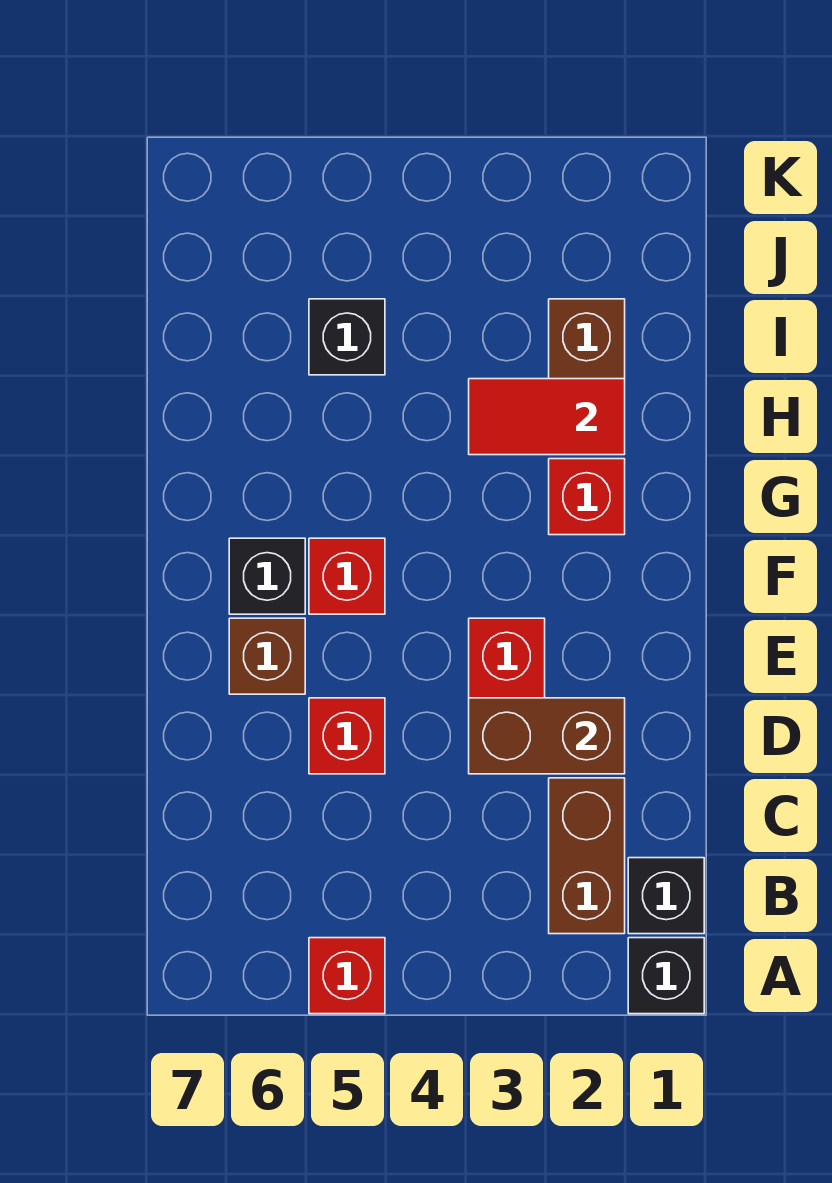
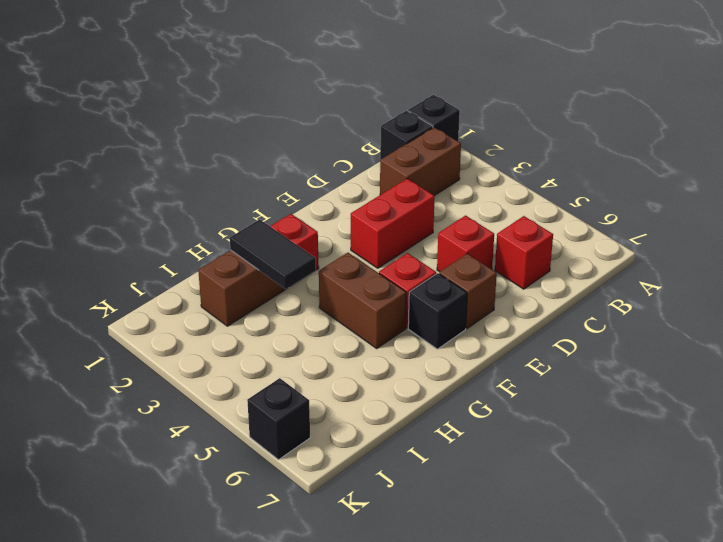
red brick A5 level 1 -> red brick C6 level 1
brown brick D2:D3 level 2 -> brown brick G4:G5 level 1
red tile H2:H3 level 2 -> black tile H2:H3 level 2
black brick I5 level 1 -> black brick K6 level 1

